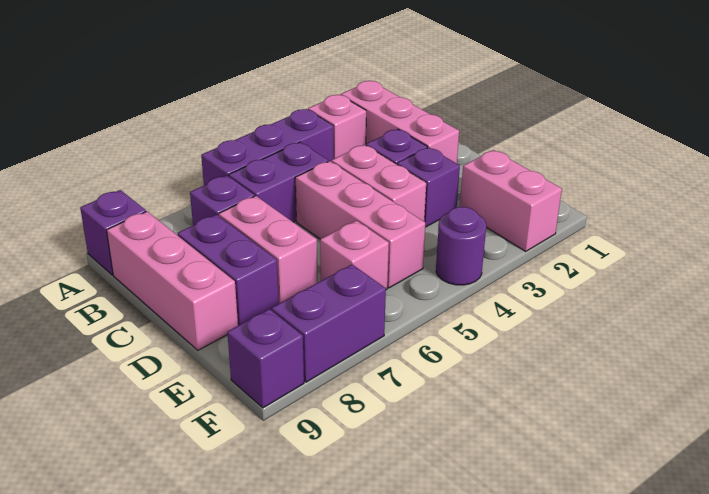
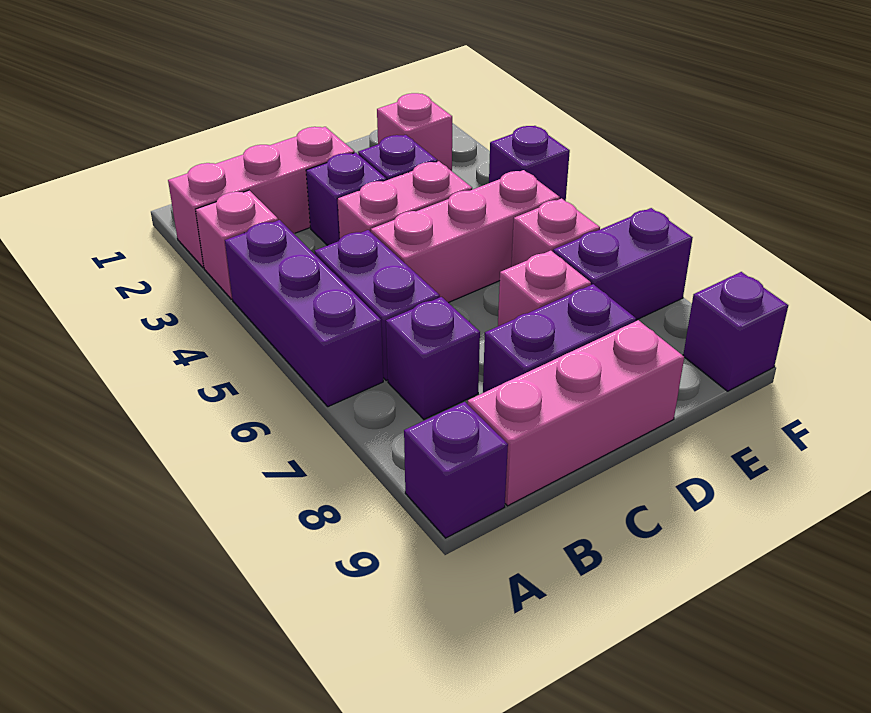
pink brick C7:D7 level 1 -> pink brick D7 level 1
pink brick E2:F2 level 1 -> pink brick E2 level 1
purple round brick F4 level 1 -> purple brick F4 level 1
purple brick F7:F8 level 1 -> purple brick E7:F7 level 1

